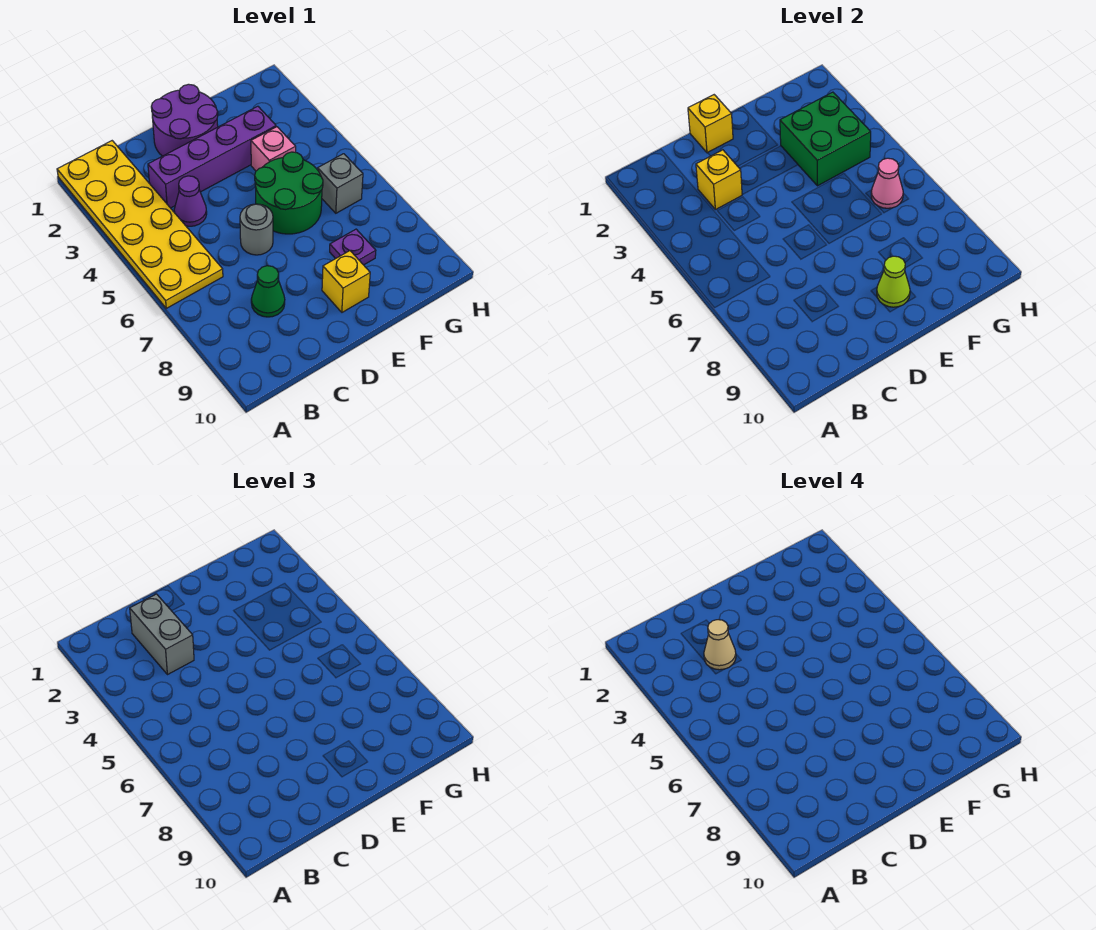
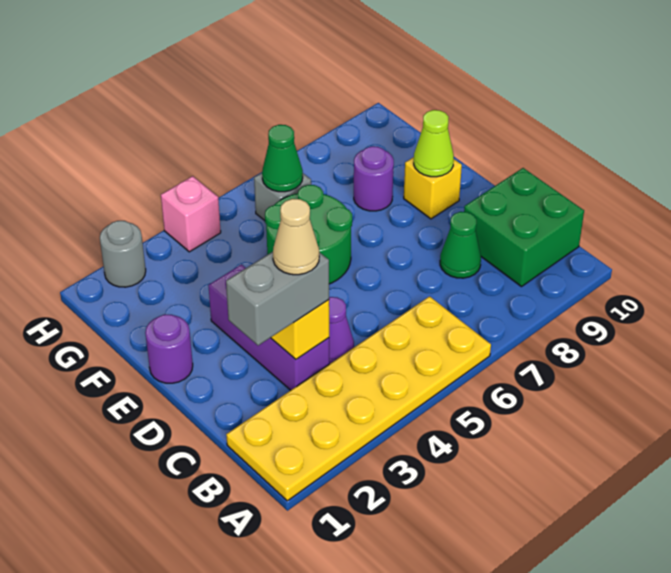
purple brick C3:F3 level 1 -> purple brick C3:E3 level 1
purple round brick D1:E2 level 1 -> purple round brick E1 level 1
yellow brick D1 level 2 -> none
grey round brick D6 level 1 -> grey round brick H2 level 1
green brick F3:G4 level 2 -> green brick B9:C10 level 1
pink brick F4 level 1 -> pink brick H4 level 1
purple plate F8 level 1 -> purple round brick F8 level 1
pink cone G6 level 2 -> green cone G6 level 2

